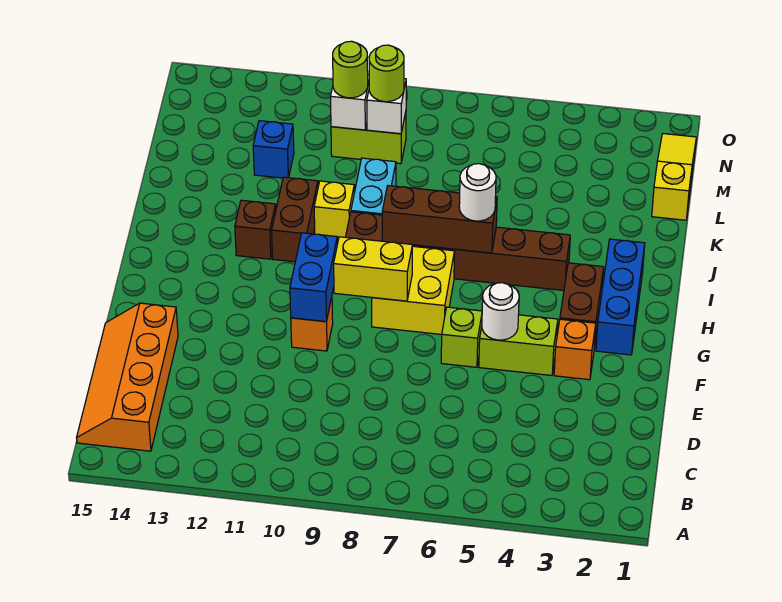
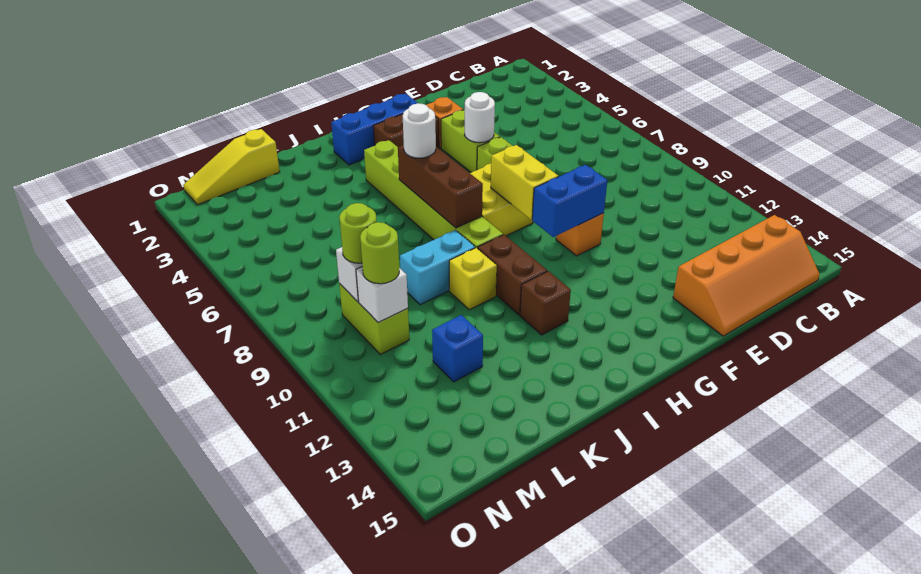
brown brick I4:I9 level 1 -> lime brick I4:I9 level 1
brown brick I11:J11 level 1 -> brown brick I10:I11 level 1

